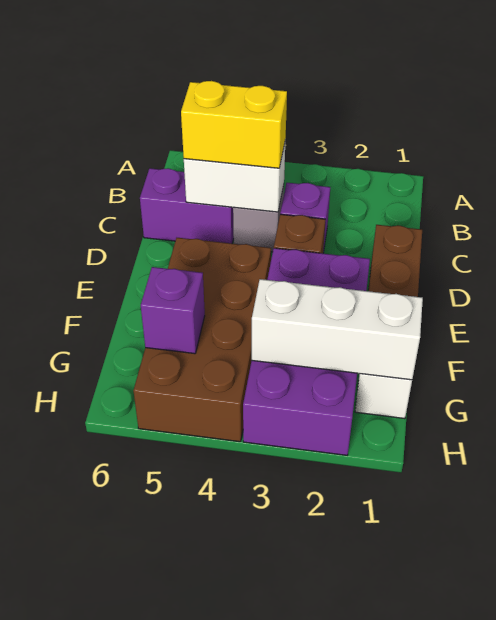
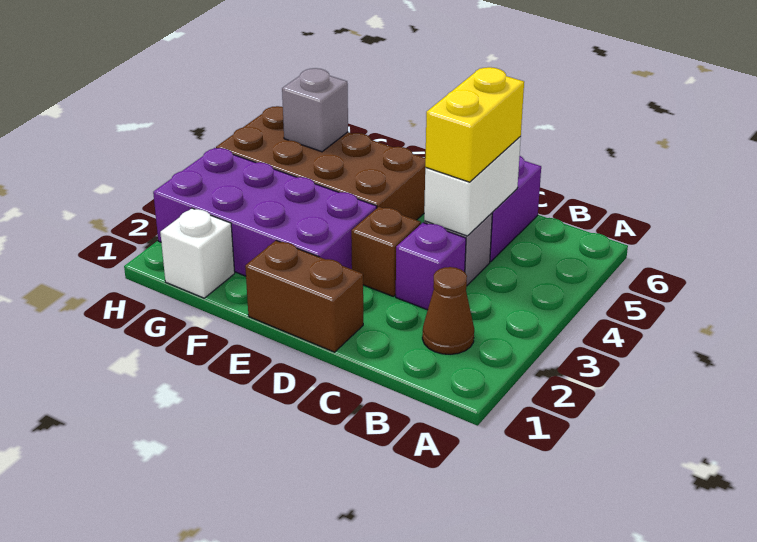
none -> brown cone B2 level 1
white brick G1:G3 level 2 -> none
purple brick G5 level 2 -> grey brick G5 level 2

